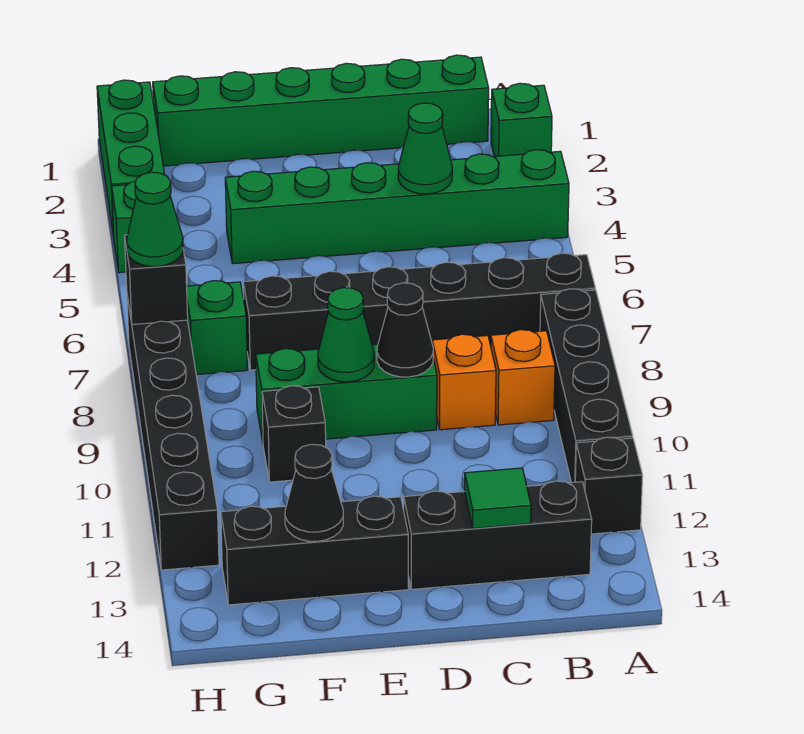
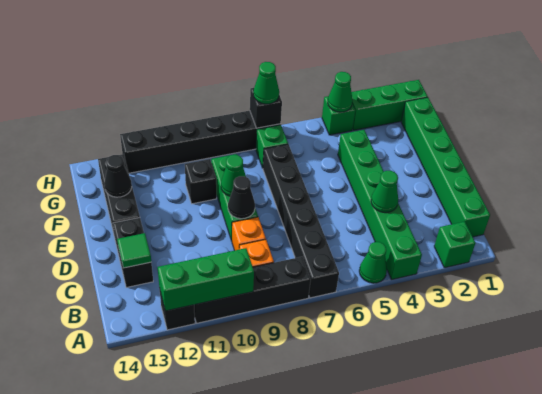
none -> green cone A5 level 1
none -> green brick A10:A12 level 2
black brick B13:D13 level 1 -> black brick C13:D13 level 1
none -> green cone H4 level 2

